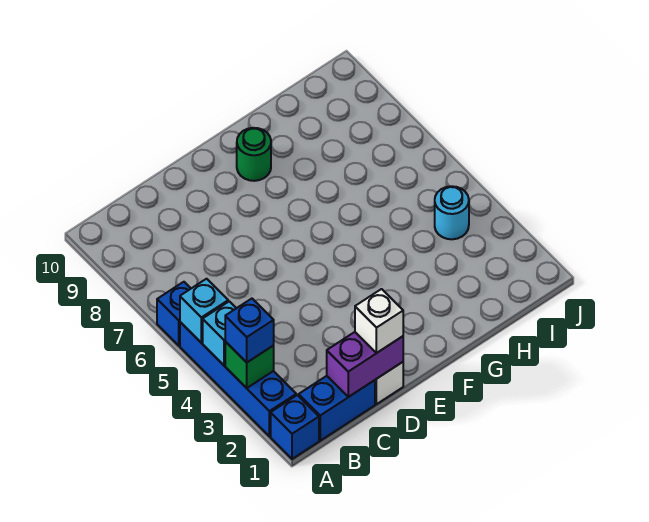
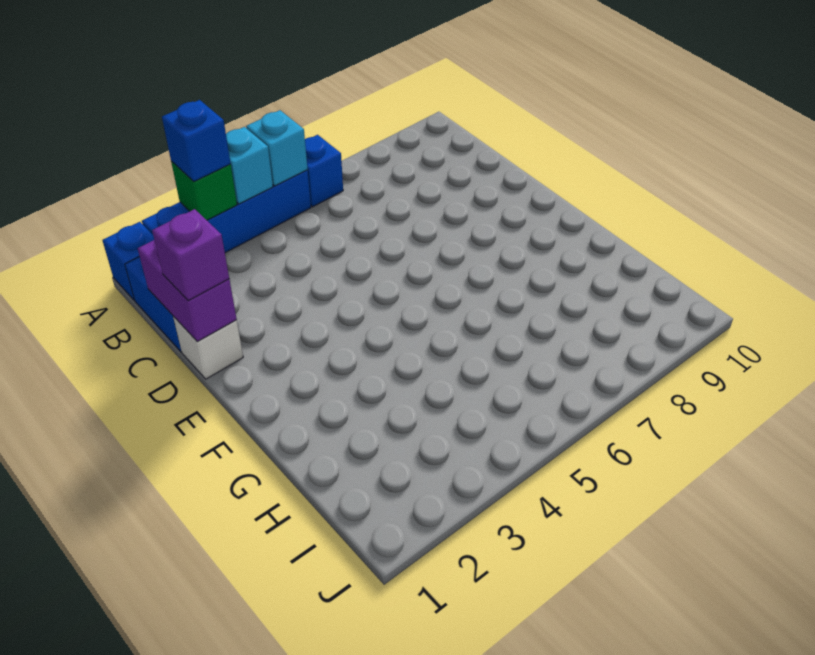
white brick D1 level 3 -> purple brick D1 level 3
green round brick F9 level 1 -> none
cyan round brick I4 level 1 -> none

